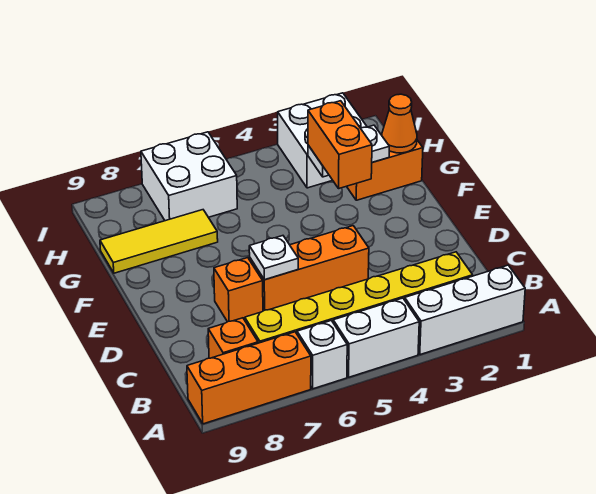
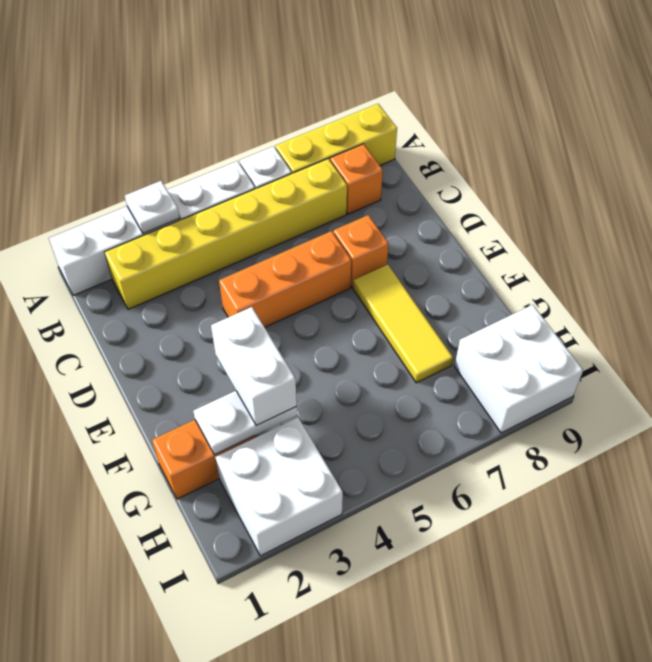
orange brick A7:A9 level 1 -> yellow brick A7:A9 level 1
white plate D6 level 2 -> white plate A3 level 2
orange brick F3:G3 level 3 -> white brick F3:G3 level 3
orange cone G1 level 2 -> none
yellow tile G7:G9 level 1 -> yellow tile E7:G7 level 1
white brick H6:I7 level 1 -> white brick H8:I9 level 1

